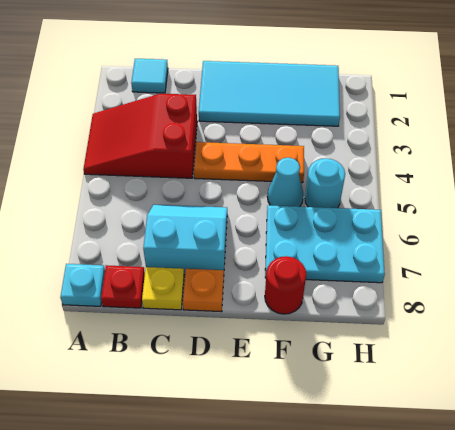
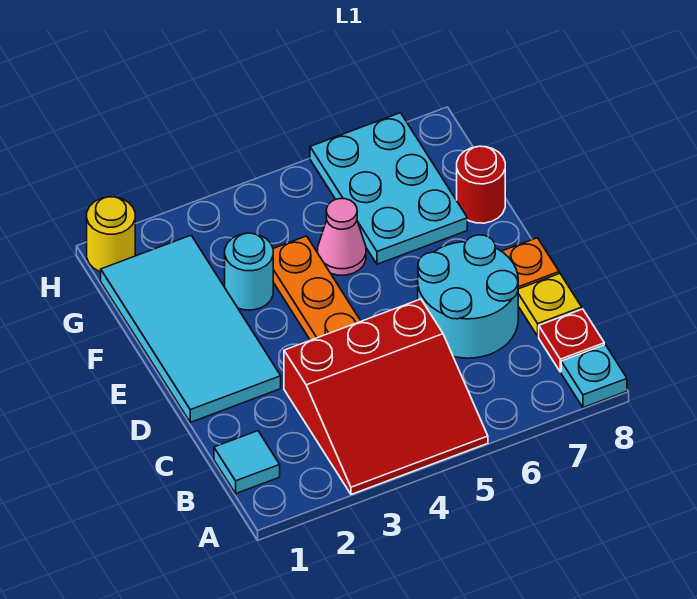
red slope A3:C4 level 1 top C -> red slope A3:C5 level 1 top C
cyan slope C6:D7 level 1 top 7 -> cyan round brick C6:D7 level 1
cyan cone F5 level 1 -> pink cone F5 level 1
cyan round brick G5 level 1 -> cyan round brick F3 level 1
none -> yellow round brick H1 level 1

